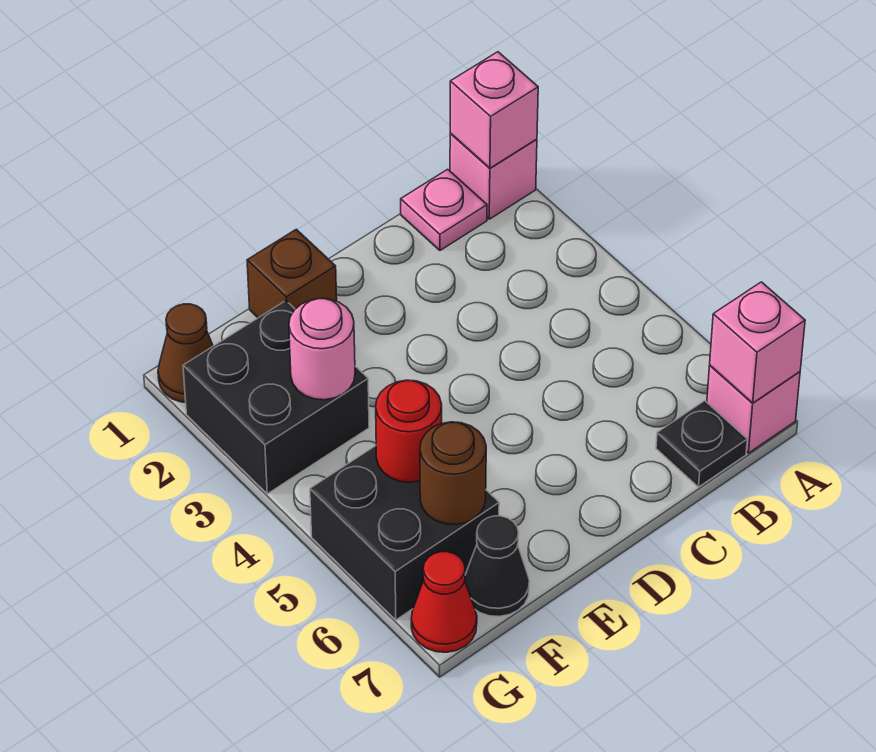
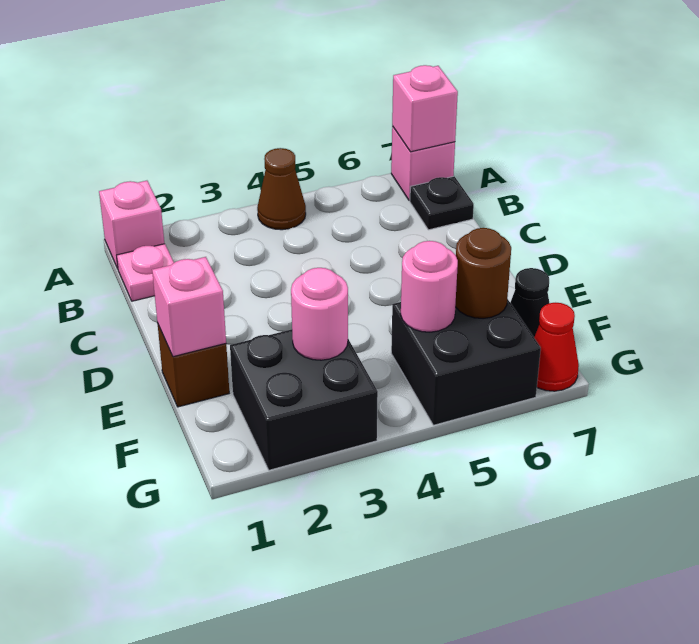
pink brick A1 level 2 -> pink brick E1 level 2
red round brick F5 level 2 -> pink round brick F5 level 2
brown cone G1 level 1 -> brown cone A4 level 1

